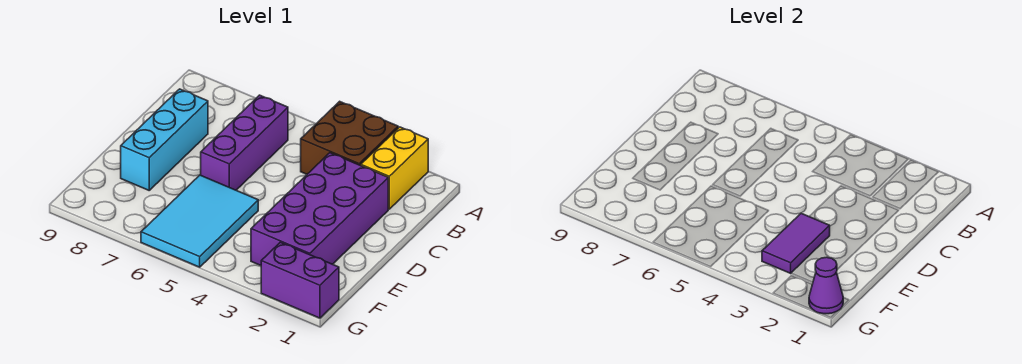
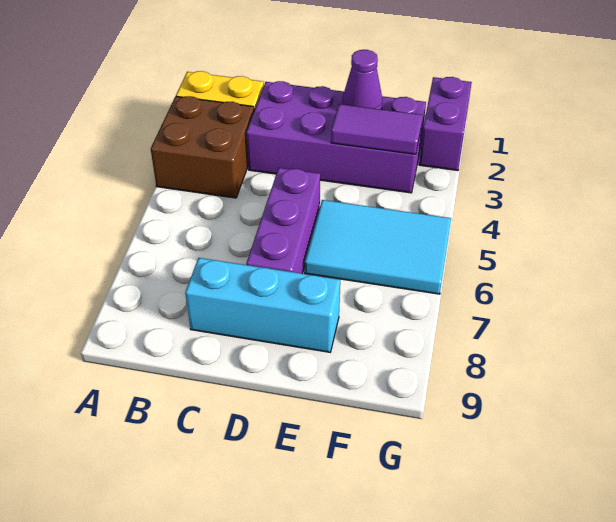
purple brick B6:D6 level 1 -> purple brick D5:D7 level 1
purple cone G1 level 2 -> purple cone E2 level 2

